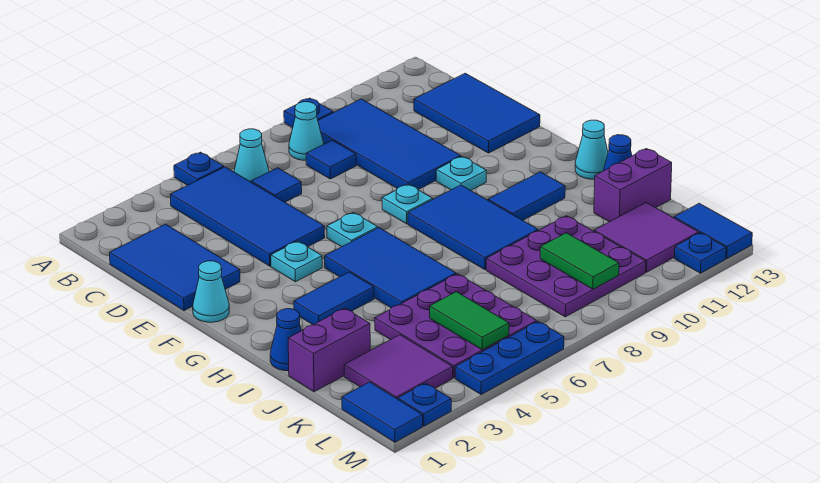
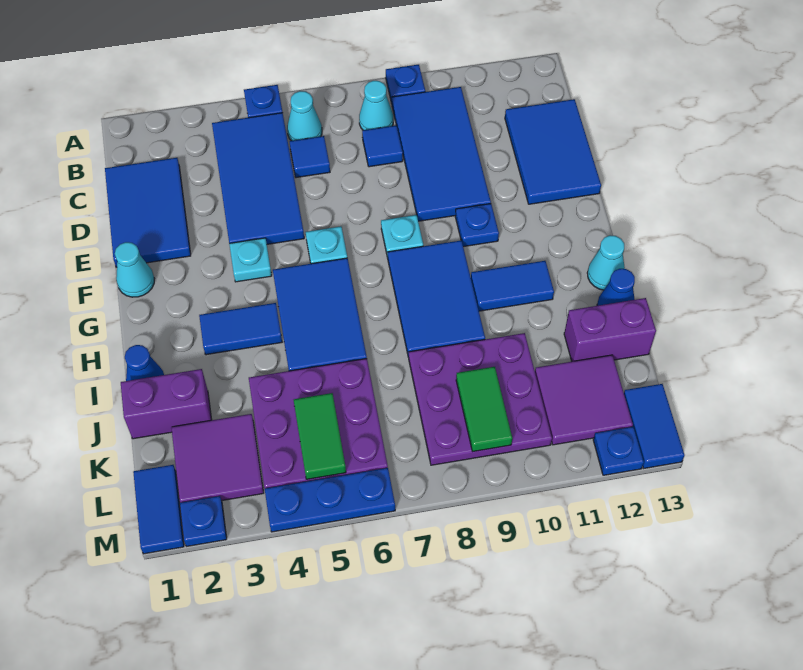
cyan plate F10 level 1 -> blue plate F10 level 1

